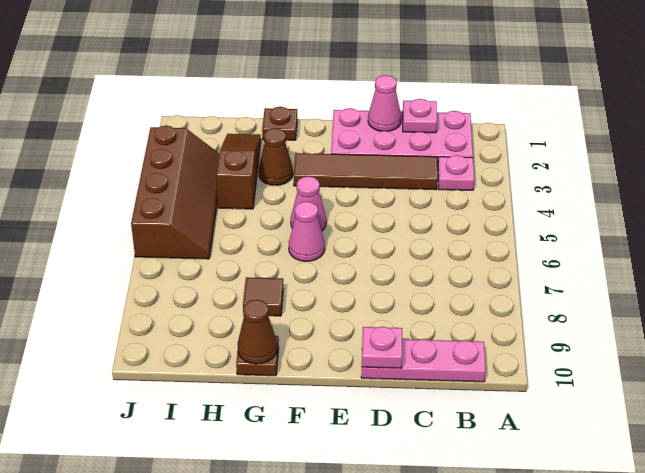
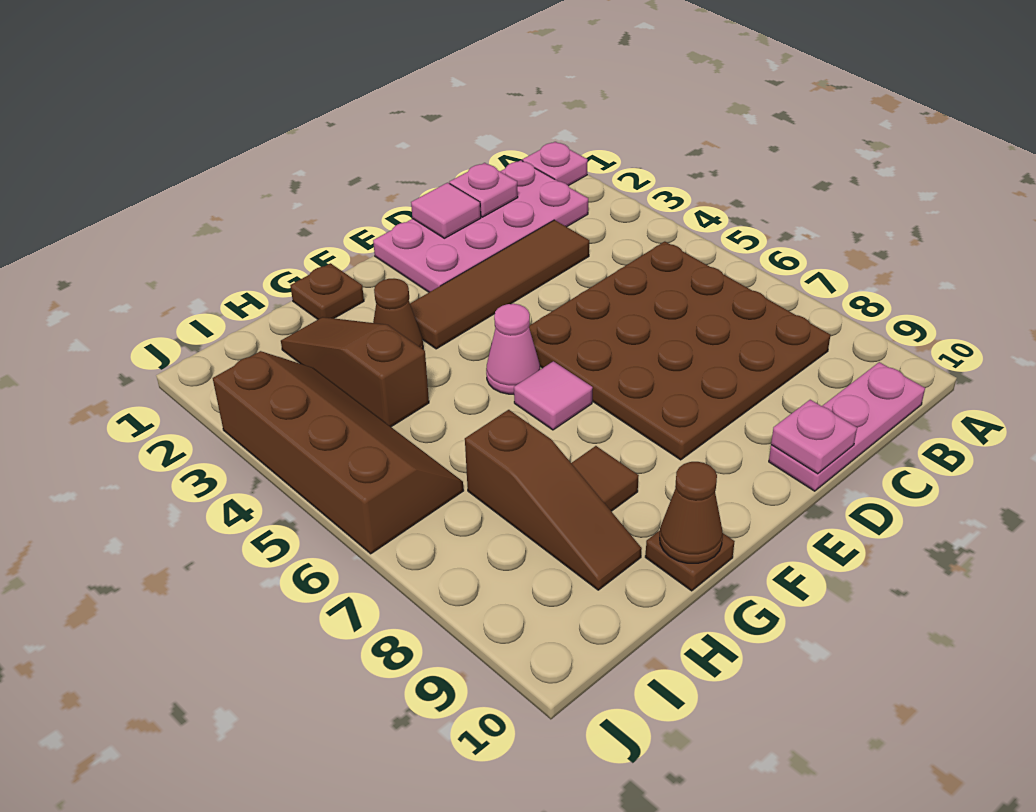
pink plate B3 level 1 -> pink plate A1 level 1
none -> brown plate B5:E8 level 1
pink cone D1 level 2 -> pink tile D1 level 2
pink cone F6 level 1 -> pink tile F6 level 1
none -> brown slope H7:H9 level 1 top 7

